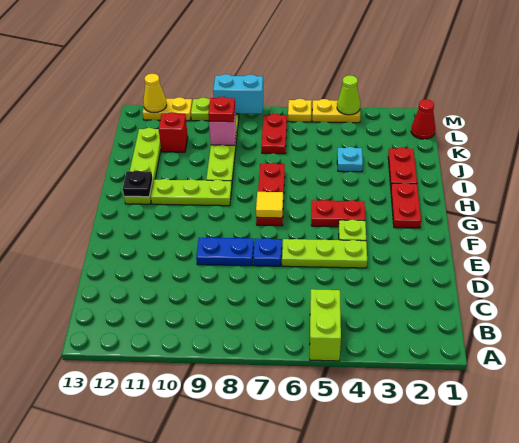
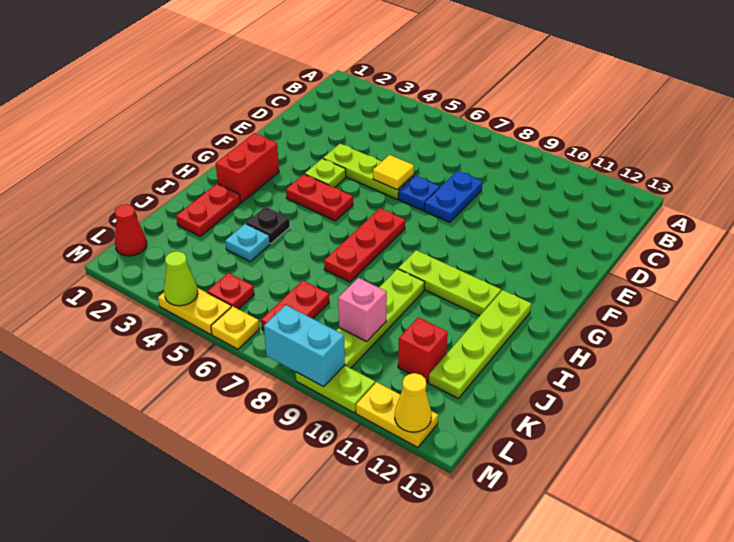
lime brick A5:B5 level 1 -> none
blue plate E8:E9 level 1 -> blue plate D8:E8 level 1
red plate G2:H2 level 1 -> red brick G2:H2 level 1
yellow tile G7 level 2 -> yellow tile E6 level 2
black plate H12 level 2 -> black plate I4 level 1
red plate K9 level 3 -> red plate L5 level 1

